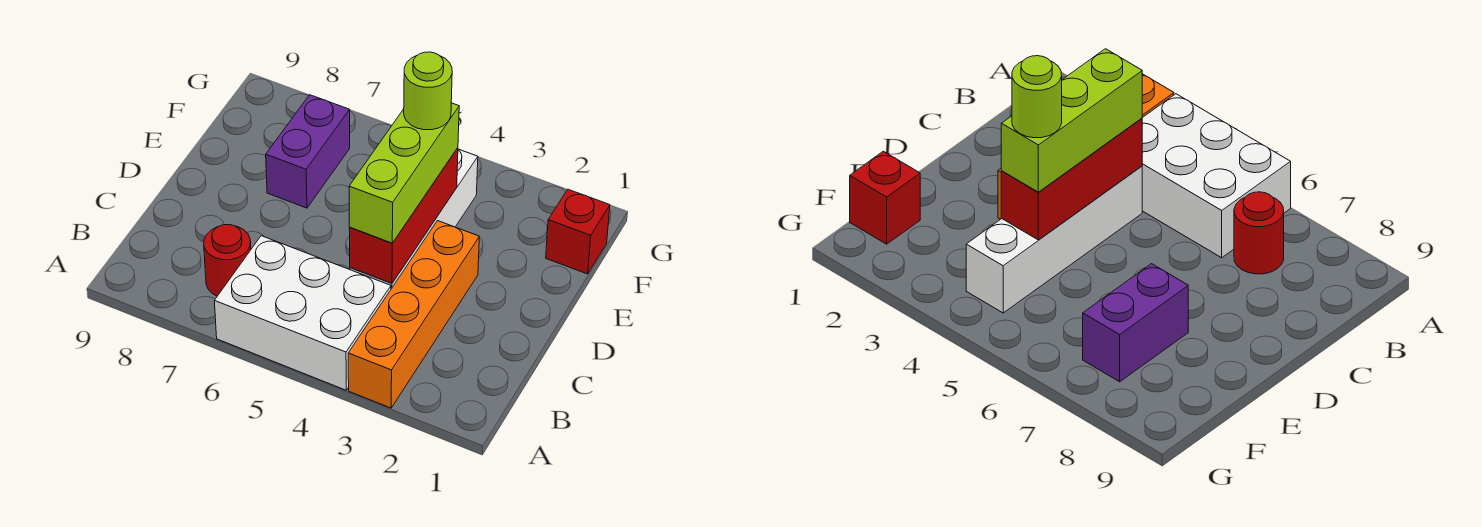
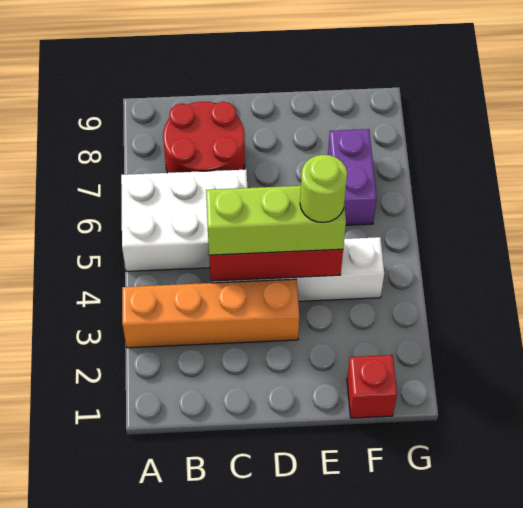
white brick A4:B6 level 1 -> white brick A5:C6 level 1
red round brick B7 level 1 -> red round brick B7:C8 level 1
purple brick E7:F7 level 1 -> purple brick F6:F7 level 1

